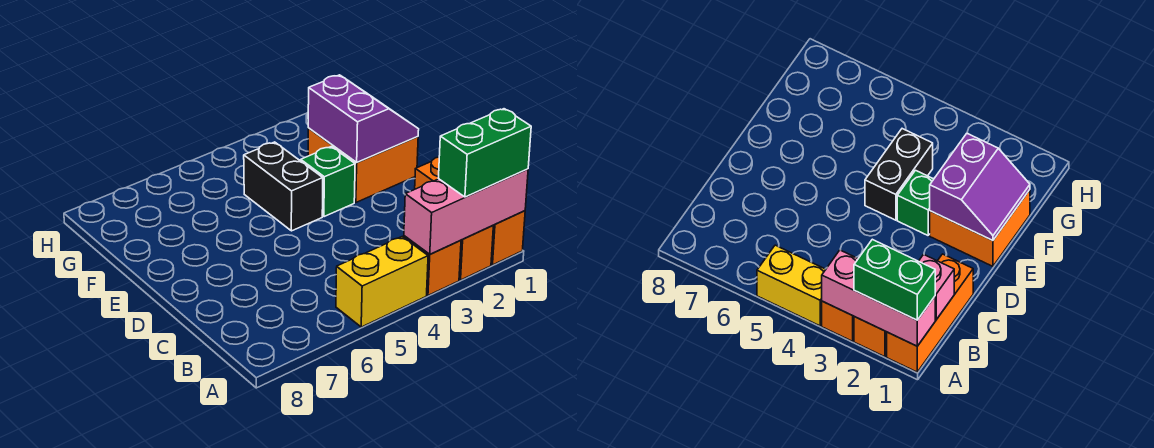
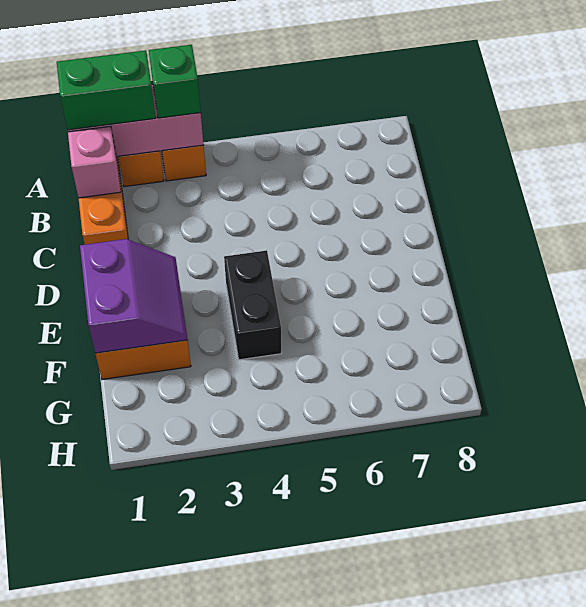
yellow brick A4:A5 level 1 -> none
purple slope E1:F2 level 2 top 2 -> purple slope E1:F2 level 2 top 1
green brick E3 level 1 -> green brick A3 level 3

